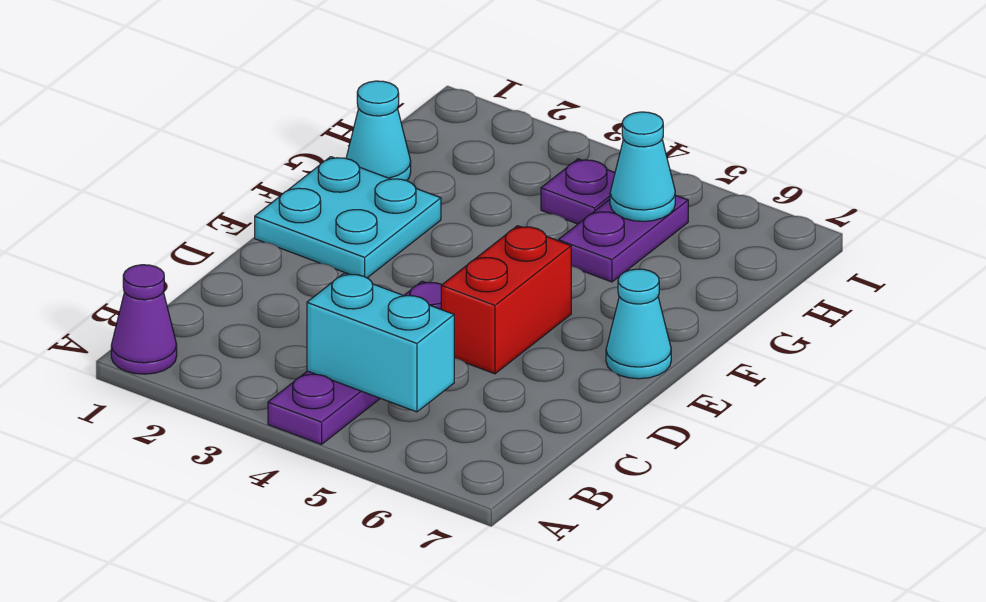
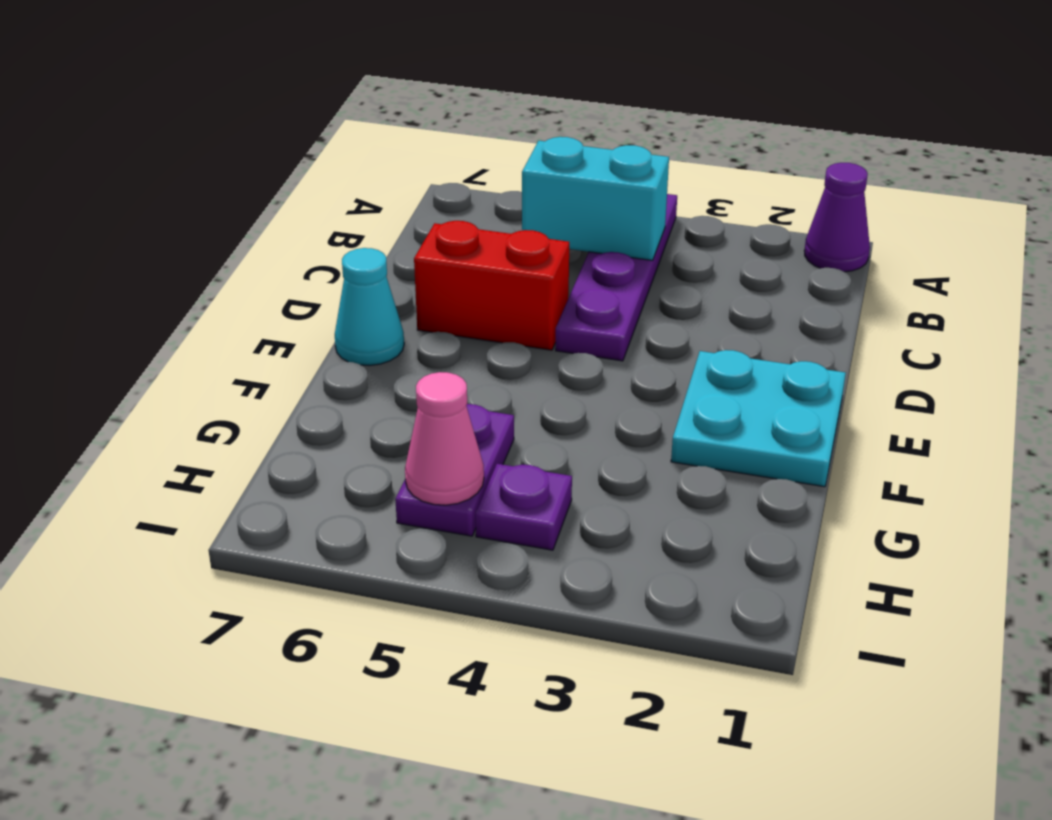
red brick D5:E5 level 1 -> red brick D5:D6 level 1
cyan cone G1 level 1 -> none
cyan cone H5 level 2 -> pink cone H5 level 2

